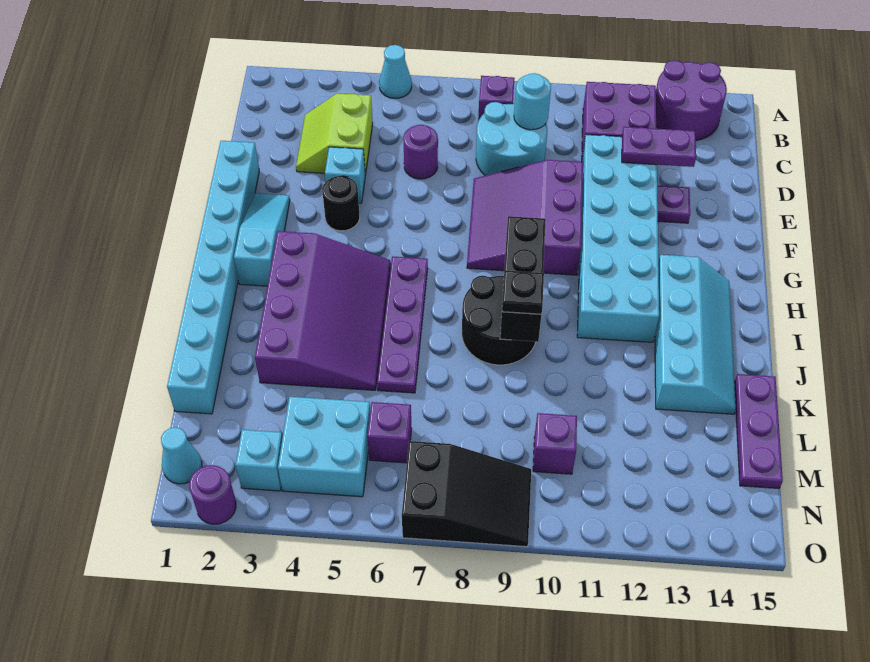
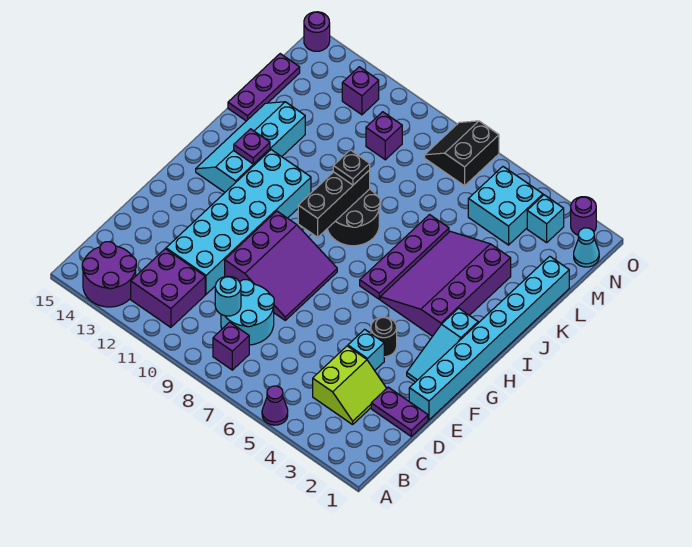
cyan cone A5 level 1 -> purple cone A5 level 1
purple round brick D6 level 1 -> purple round brick O15 level 1
purple plate D12:D13 level 2 -> purple plate D1:D2 level 1
purple plate E13 level 1 -> purple plate I13 level 2
purple brick M6 level 1 -> purple brick N12 level 1
black slope N7:O9 level 1 top 7 -> black slope N7:O8 level 1 top 7

